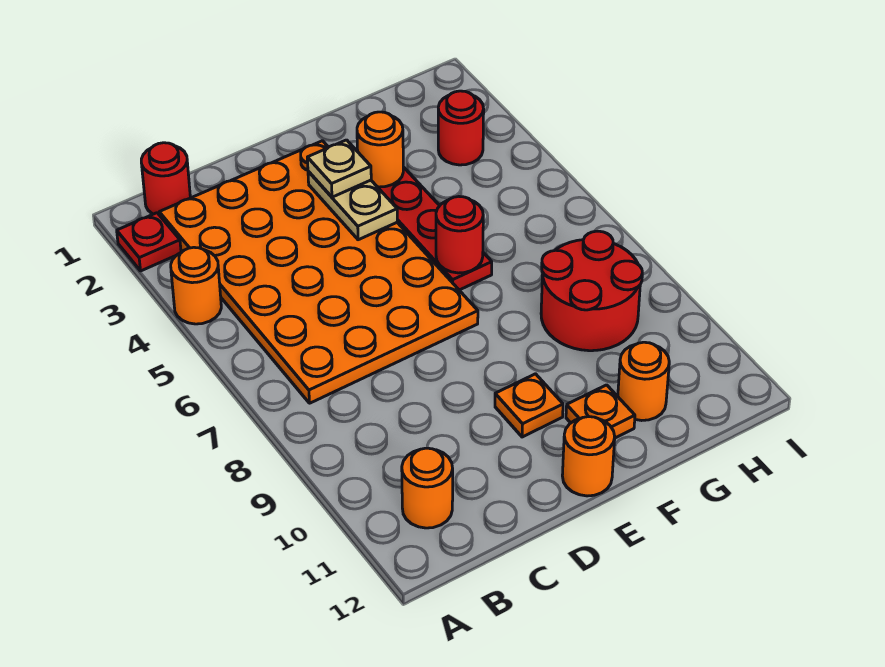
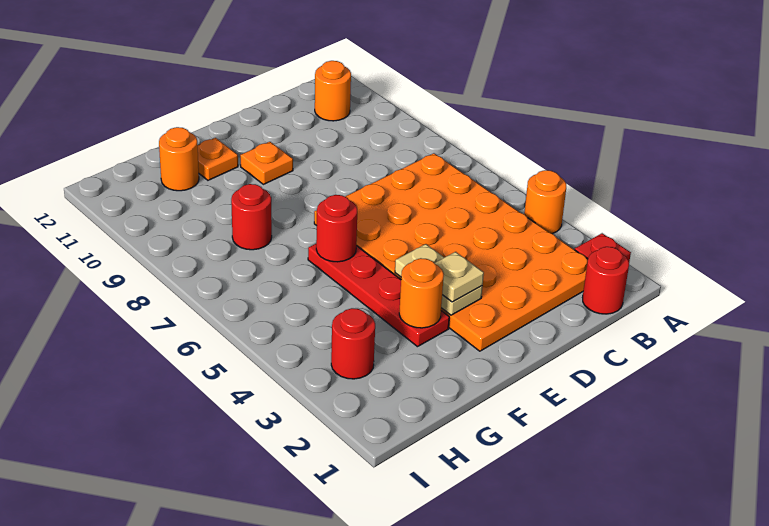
orange round brick E12 level 1 -> none
red round brick G8:H9 level 1 -> red round brick G8 level 1

